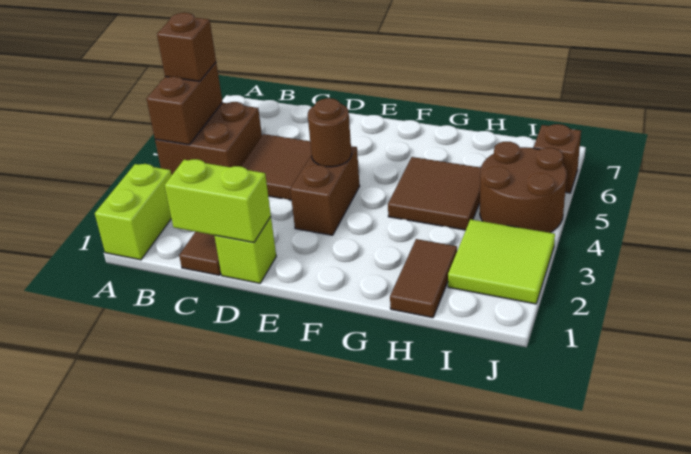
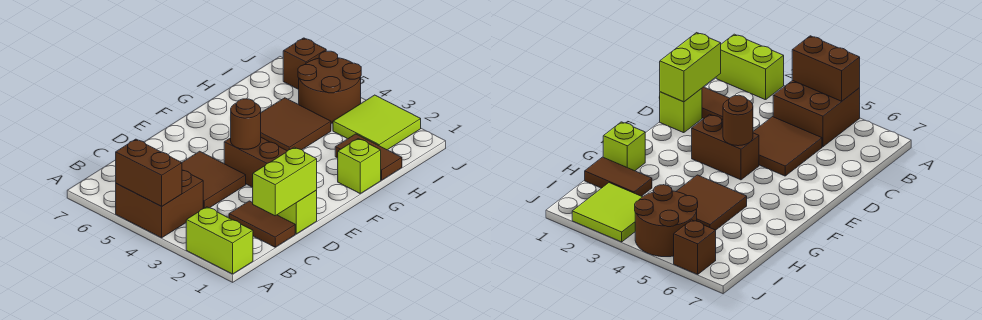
brown brick A5 level 3 -> none
none -> lime brick G1 level 1

